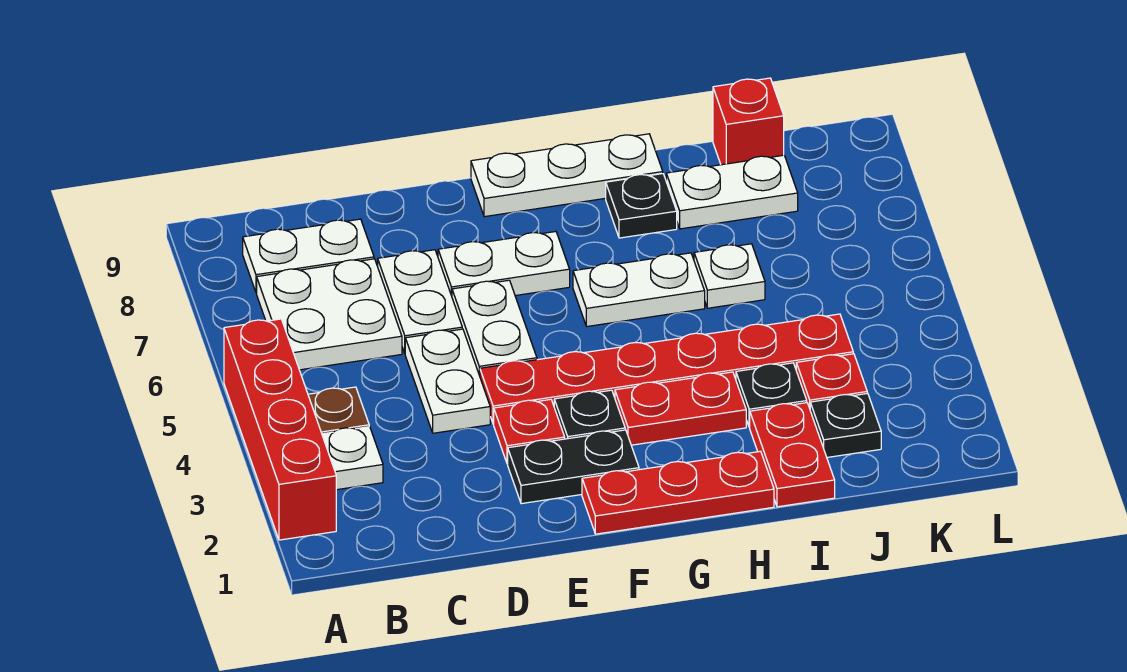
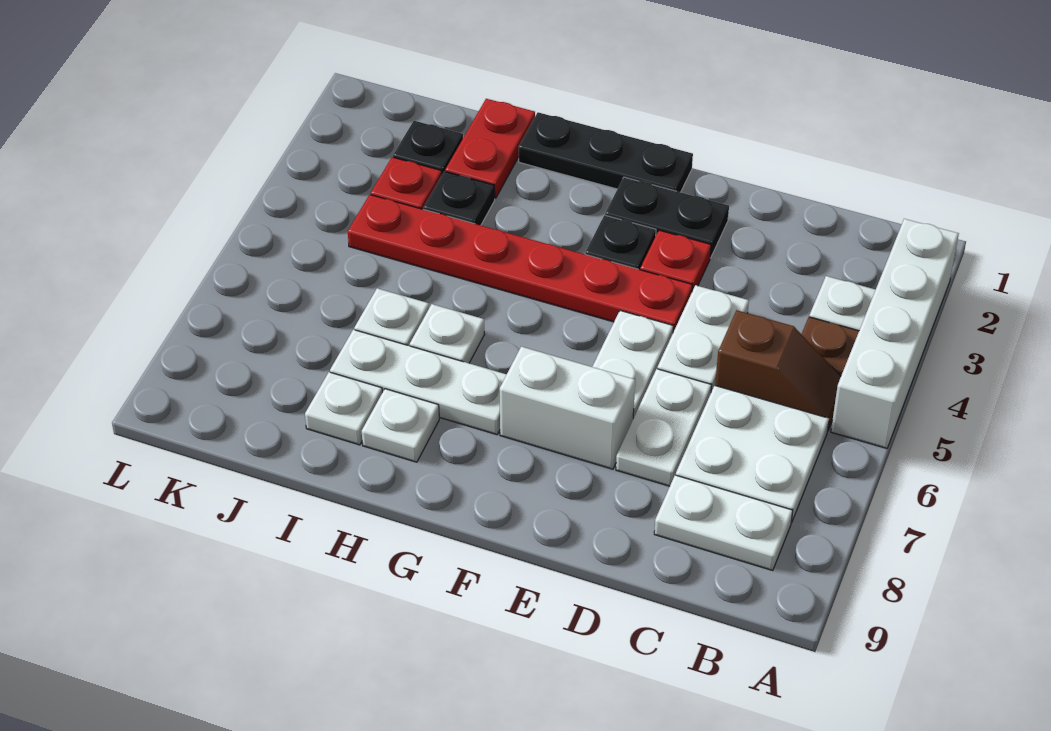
red brick A2:A5 level 1 -> white brick A2:A5 level 1
none -> brown slope B5:C5 level 1 top C
white plate E7:F7 level 1 -> white brick E7:F7 level 1
red plate F1:H1 level 1 -> black plate F1:H1 level 1
white plate F9:H9 level 1 -> white plate G7:I7 level 1
red plate G3:H3 level 1 -> none
white plate G6:H6 level 1 -> white plate H6 level 1
black plate H8 level 1 -> white plate H8 level 1
white plate I8:J8 level 1 -> white plate I8 level 1
red brick J9 level 1 -> none

